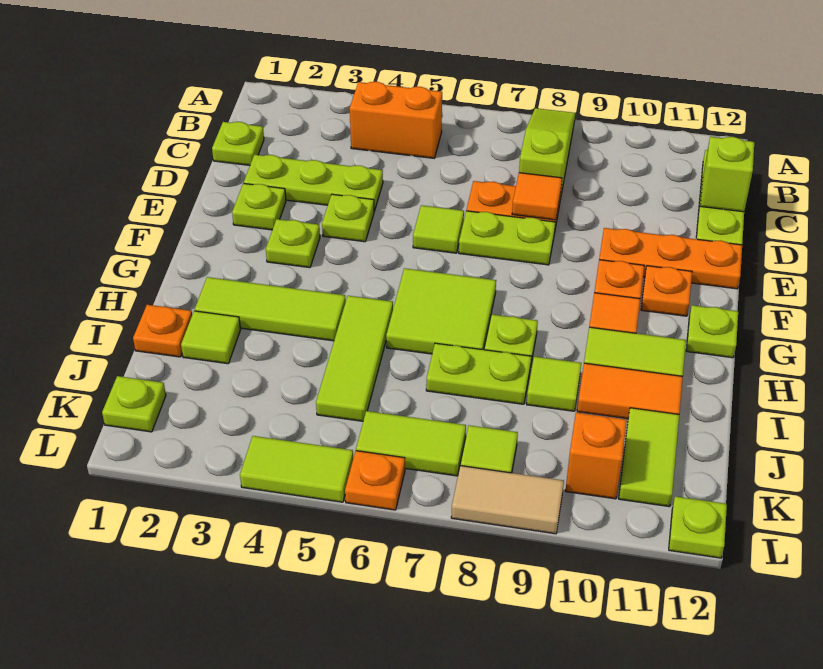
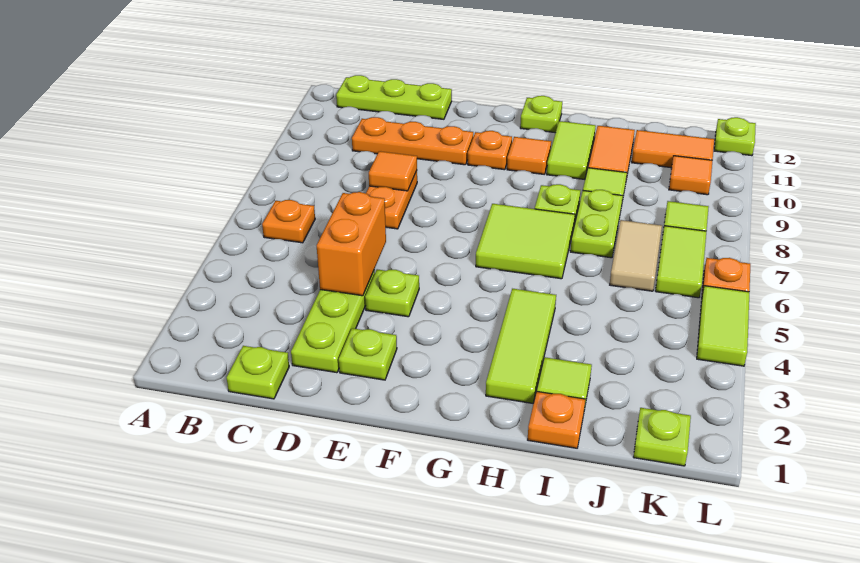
lime slope A8:C8 level 1 top C -> none
orange brick B4:B5 level 1 -> orange brick D4:D5 level 2
lime brick C12 level 2 -> none
lime tile E6 level 1 -> none
lime plate E7:E8 level 1 -> none
orange plate E10:E12 level 1 -> orange plate C10:E10 level 1
lime plate F3 level 1 -> none
orange plate F11 level 1 -> orange plate B6 level 1
lime tile H5:J5 level 1 -> none
lime tile J11:K11 level 1 -> orange tile J11:K11 level 1
orange brick K10 level 1 -> orange tile K10 level 1
tan tile L8:L9 level 1 -> tan tile J6:J7 level 1

